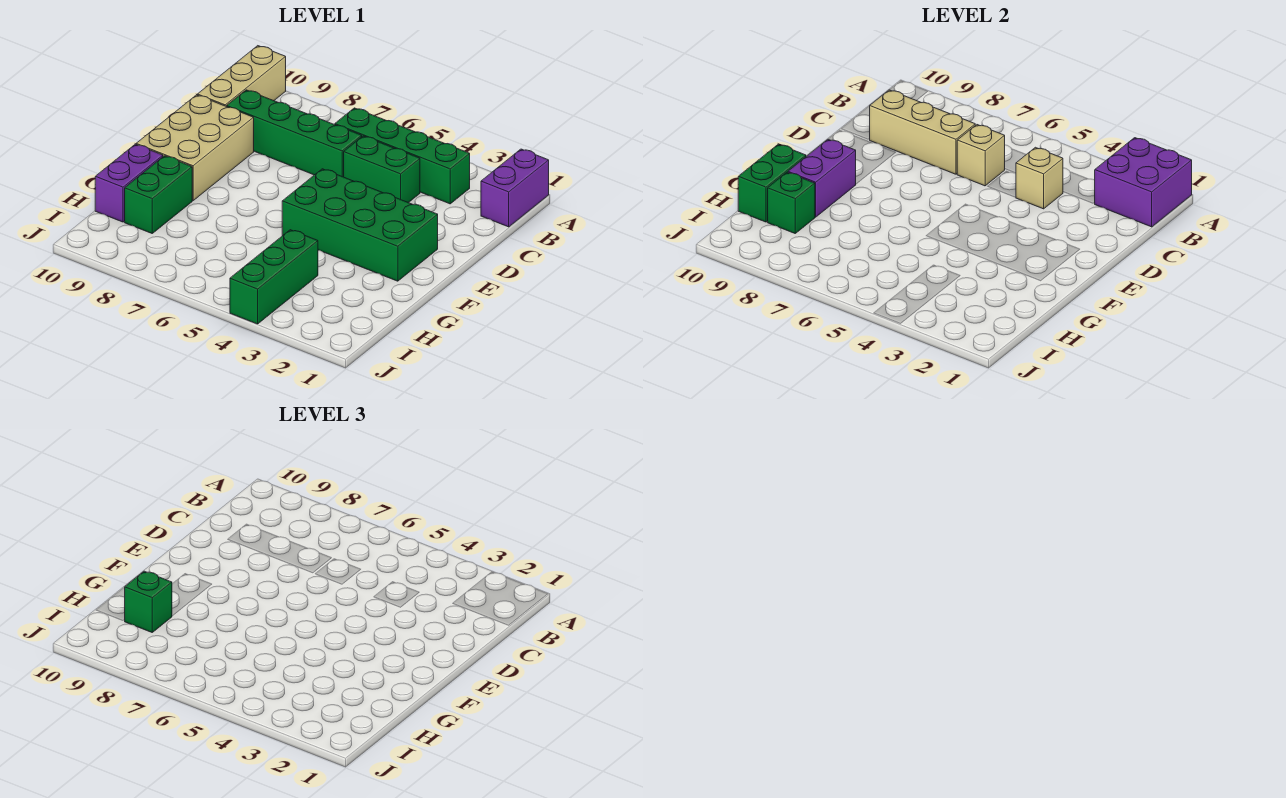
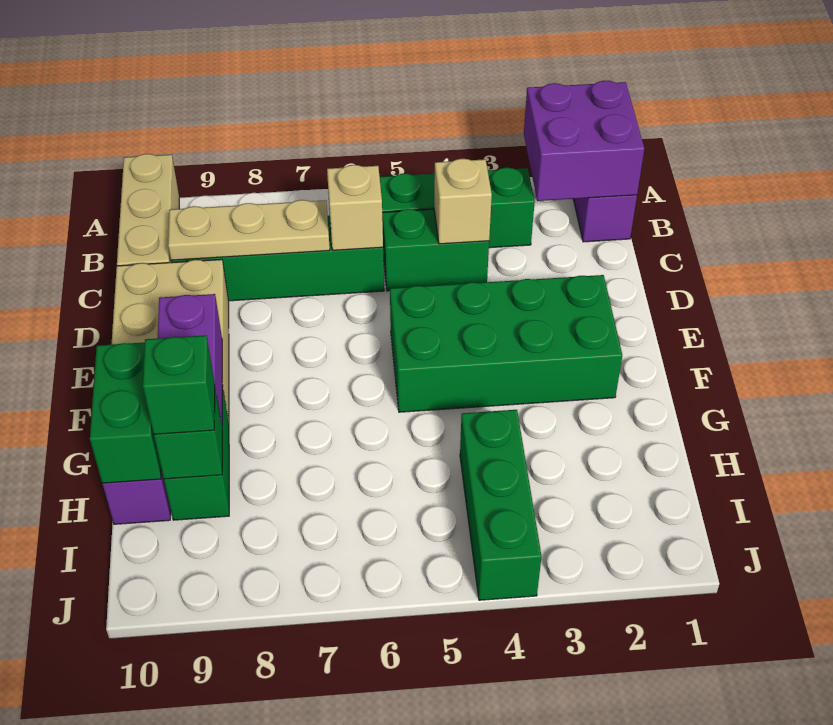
tan brick C7:C9 level 2 -> tan plate C7:C9 level 2

